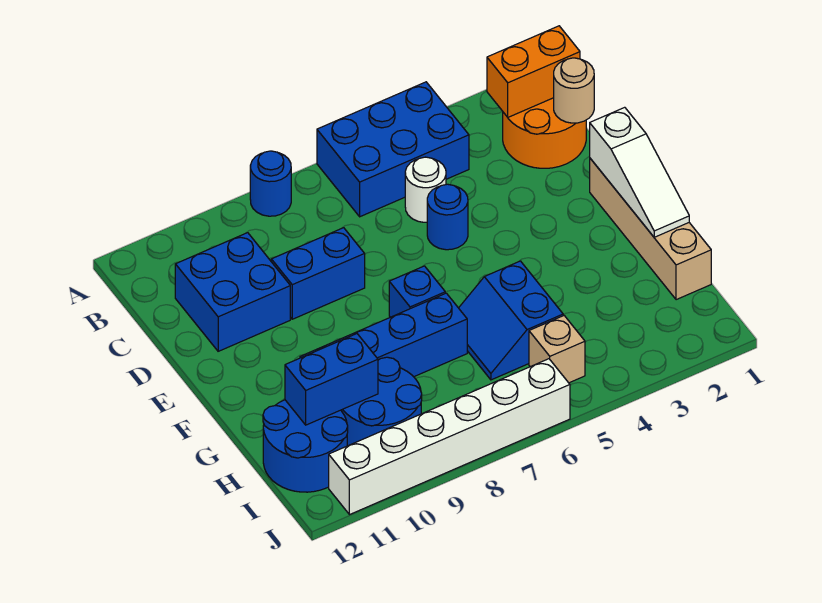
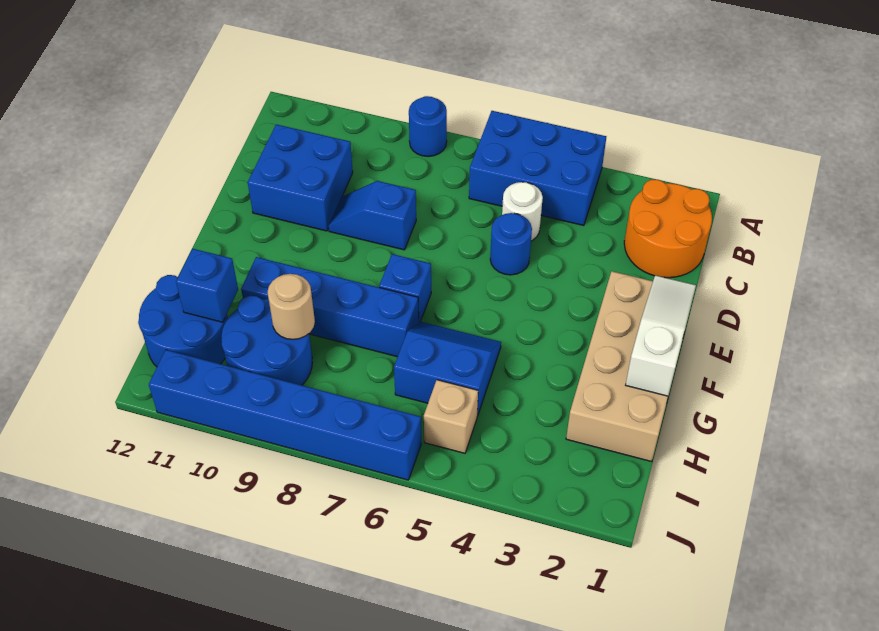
orange brick B1:B2 level 2 -> none
tan round brick C1 level 2 -> tan round brick H9 level 2
blue brick D8:D9 level 1 -> blue slope D8:D9 level 1 top 8
tan brick E1:H1 level 1 -> tan brick E1:H2 level 1
white slope E1:G1 level 2 top E -> white slope E1:G1 level 2 top G
blue slope G5:H6 level 1 top 5 -> blue slope G5:H6 level 1 top H
blue brick H10:H11 level 2 -> blue brick H11 level 2
white brick J6:J11 level 1 -> blue brick J6:J11 level 1

